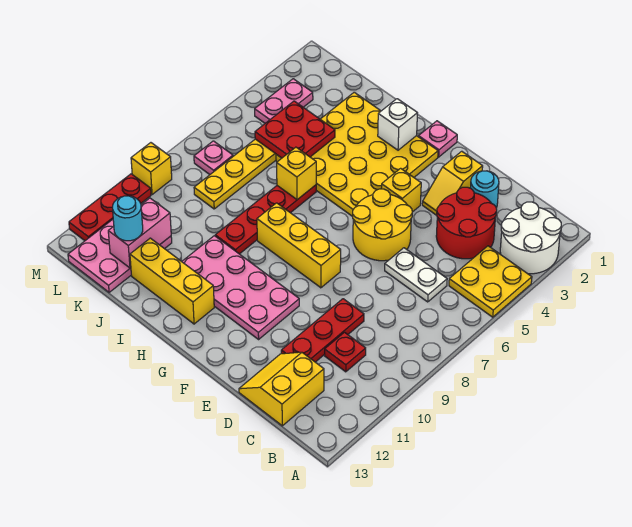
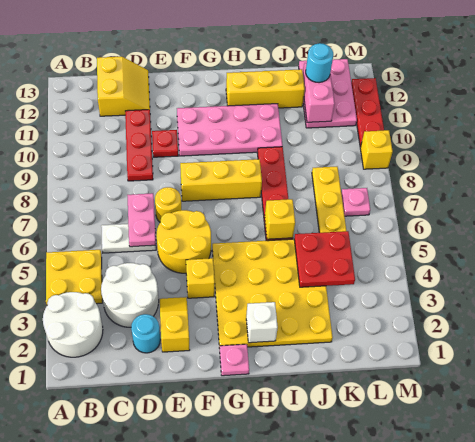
red round brick C3:D4 level 1 -> white round brick C3:D4 level 1
red plate C10 level 1 -> red plate E10 level 1
none -> yellow round brick E7 level 1
pink plate L3:L4 level 1 -> pink plate D6:D7 level 2

